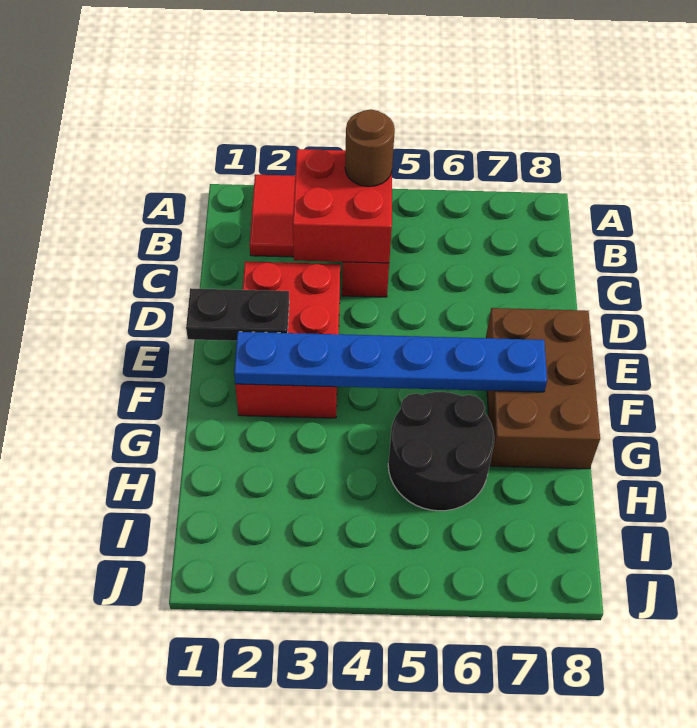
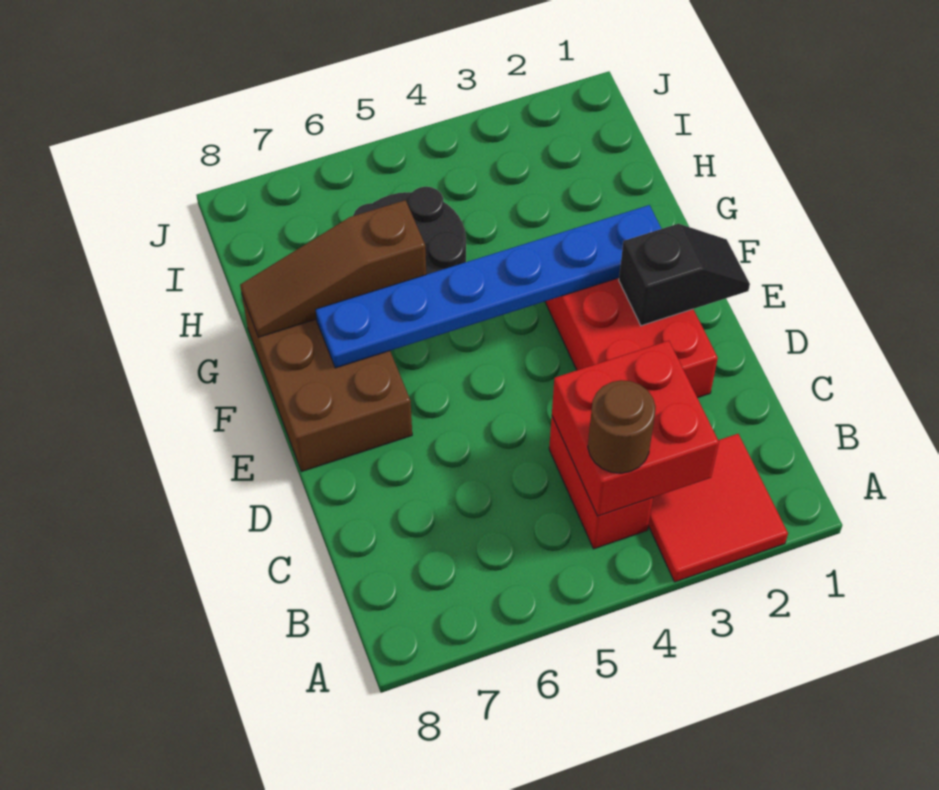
black plate E1:E2 level 2 -> black slope E1:E2 level 2 top 2
none -> brown slope G6:G8 level 2 top 6

